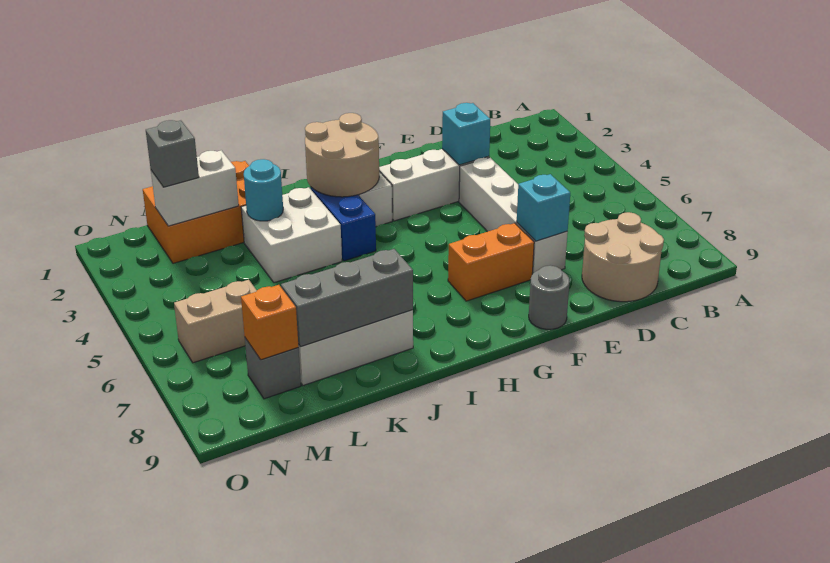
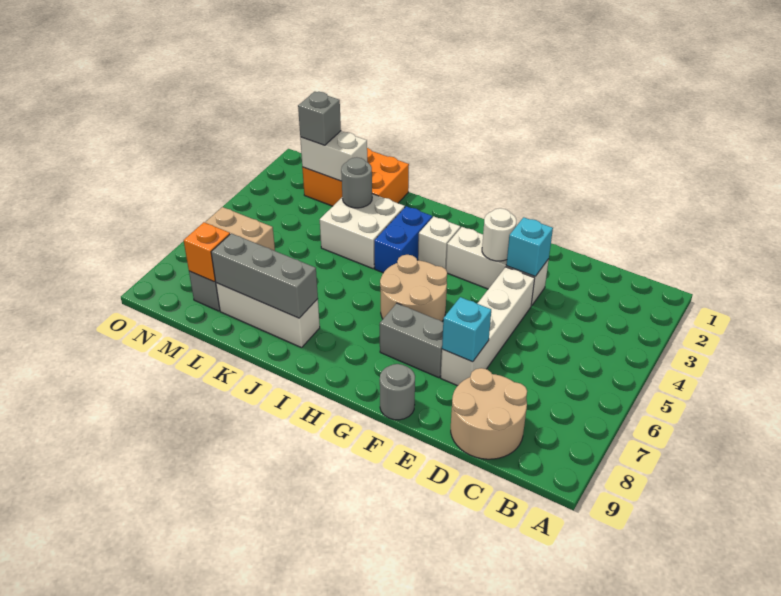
none -> white round brick F3 level 2
orange brick F7:G7 level 1 -> grey brick F7:G7 level 1
tan round brick H2:I3 level 2 -> tan round brick G5:H6 level 1
cyan round brick K3 level 2 -> grey round brick K3 level 2

